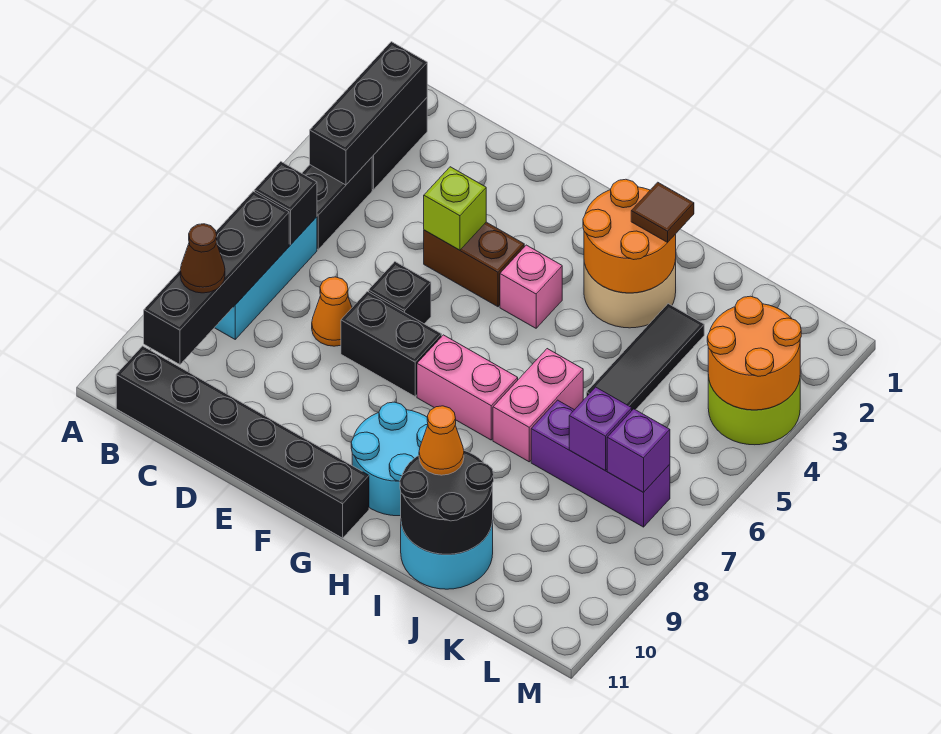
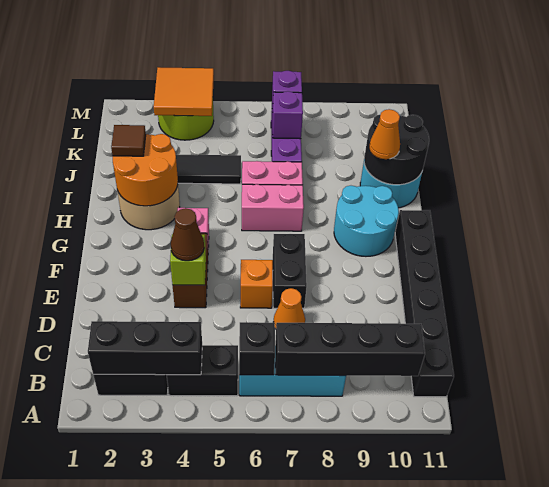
brown cone B9 level 3 -> brown cone E4 level 3
black brick E6 level 1 -> orange brick E6 level 1
pink brick G7:H7 level 1 -> pink brick H6:H7 level 1
orange round brick L3:M4 level 2 -> orange tile L3:M4 level 2

